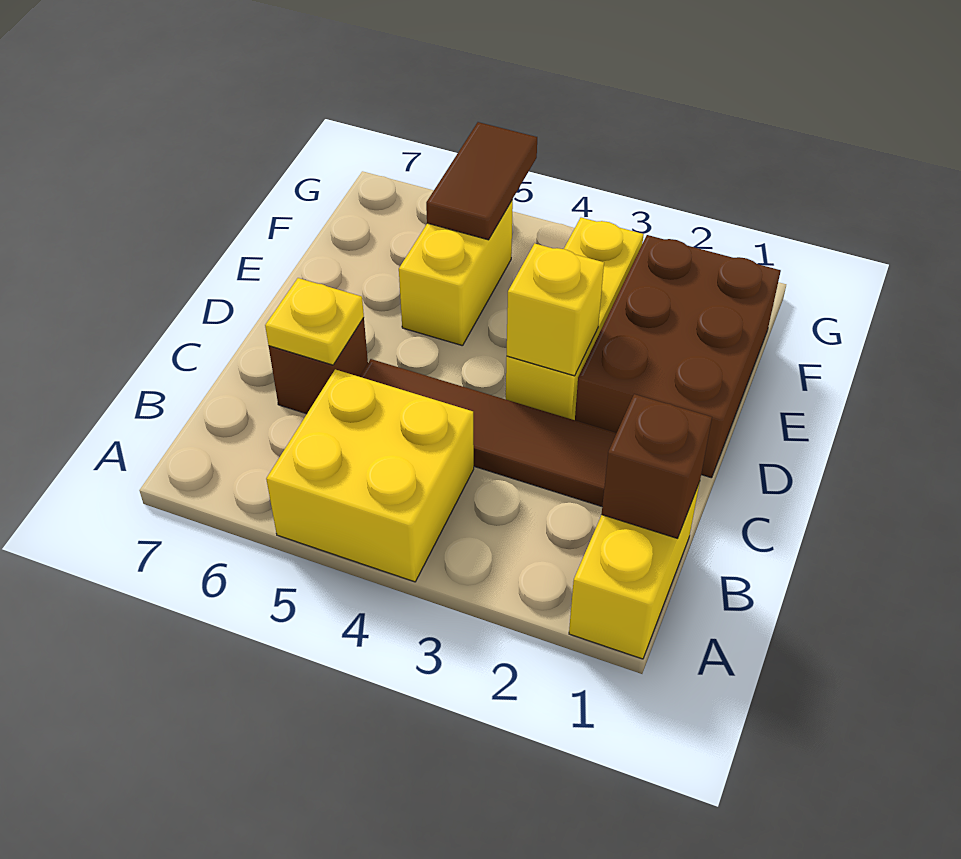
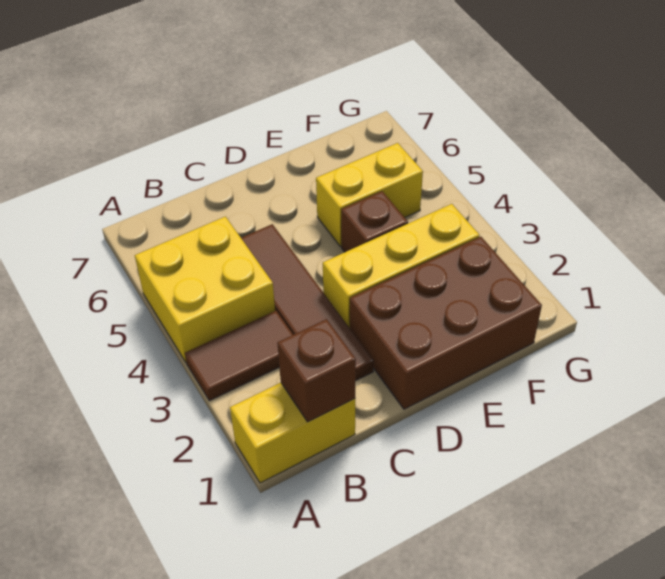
brown brick C6 level 1 -> brown brick E4 level 1
yellow plate C6 level 2 -> none
yellow brick D3 level 2 -> none
brown tile F5:G5 level 2 -> brown tile A3:B3 level 1

